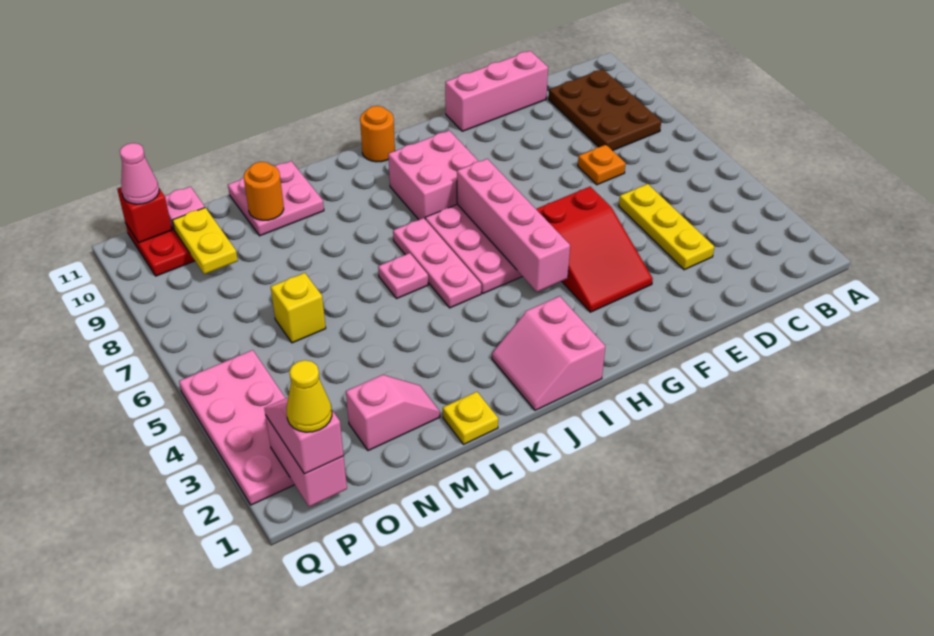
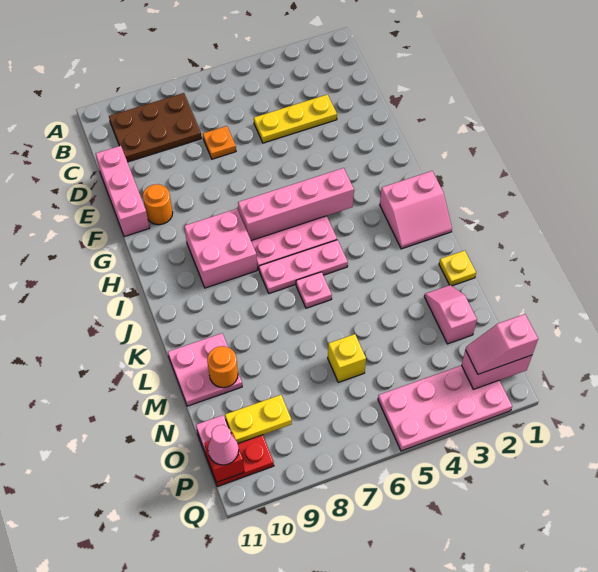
red slope F3:G5 level 1 top 5 -> none
orange round brick I11 level 1 -> orange round brick F10 level 1
yellow cone P1 level 4 -> none

